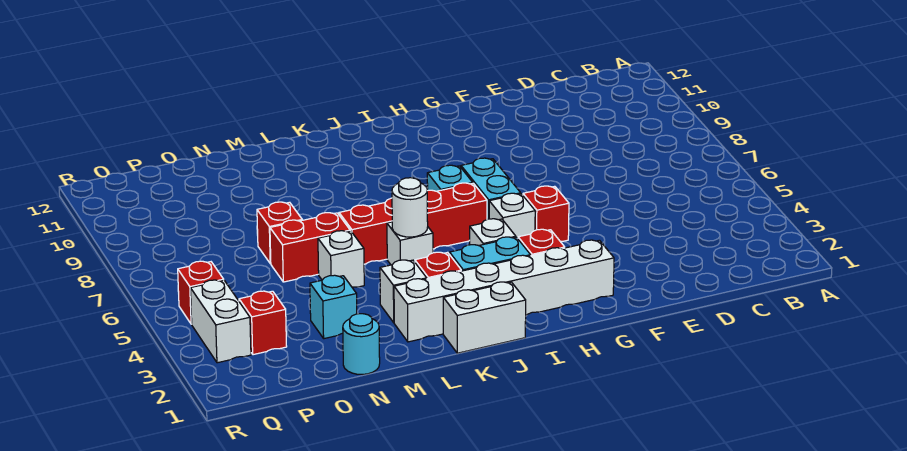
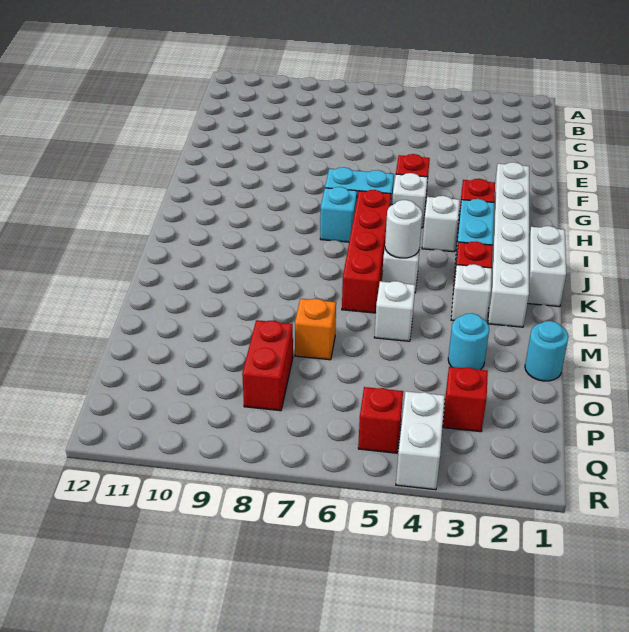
red brick M6:N6 level 1 -> red brick O8:P8 level 1
cyan brick N3 level 1 -> cyan round brick N3 level 1
red brick N7 level 1 -> orange brick N7 level 1
white brick Q3:Q4 level 1 -> white brick Q4:R4 level 1

